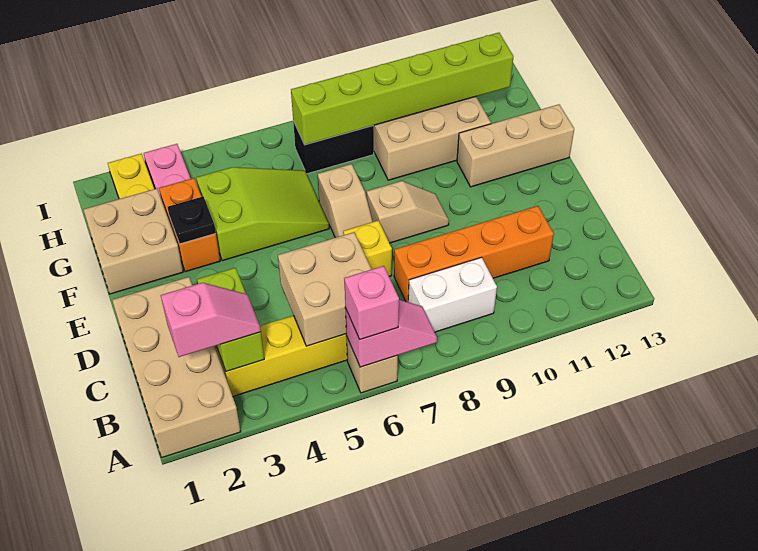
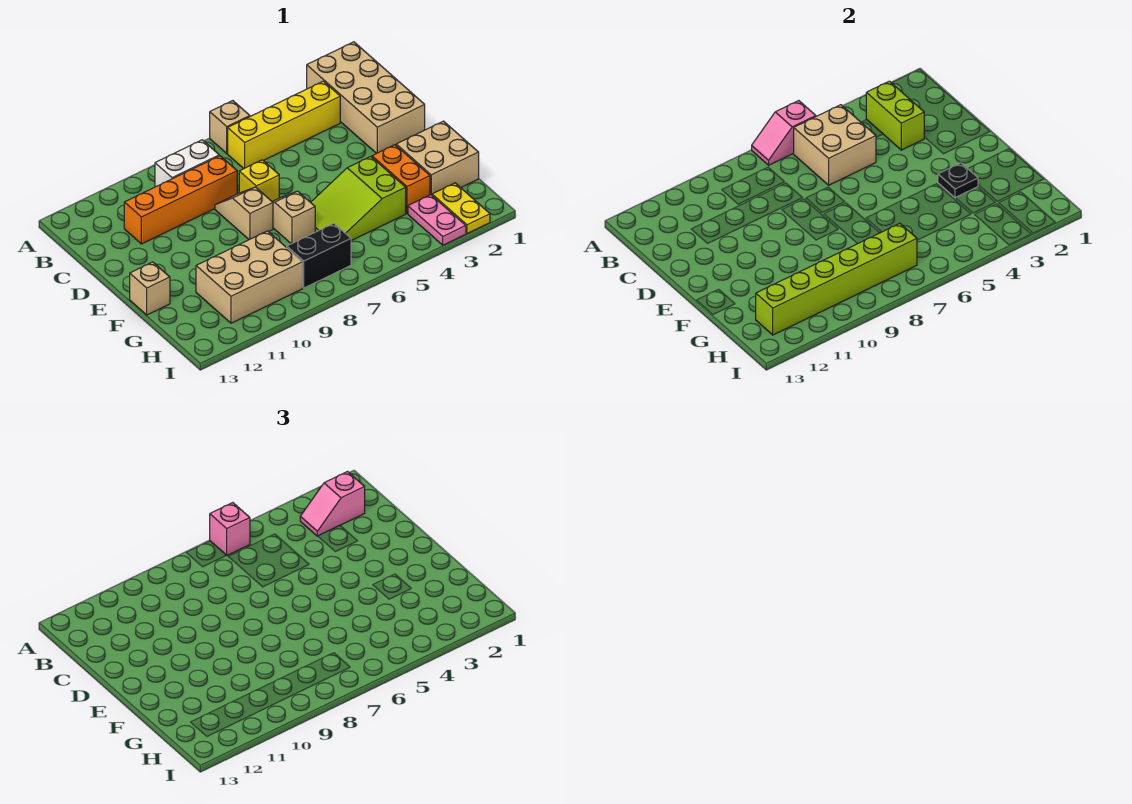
tan slope E8:E9 level 1 top 8 -> tan slope D8:E8 level 1 top E
tan brick F11:F13 level 1 -> tan brick F13 level 1

